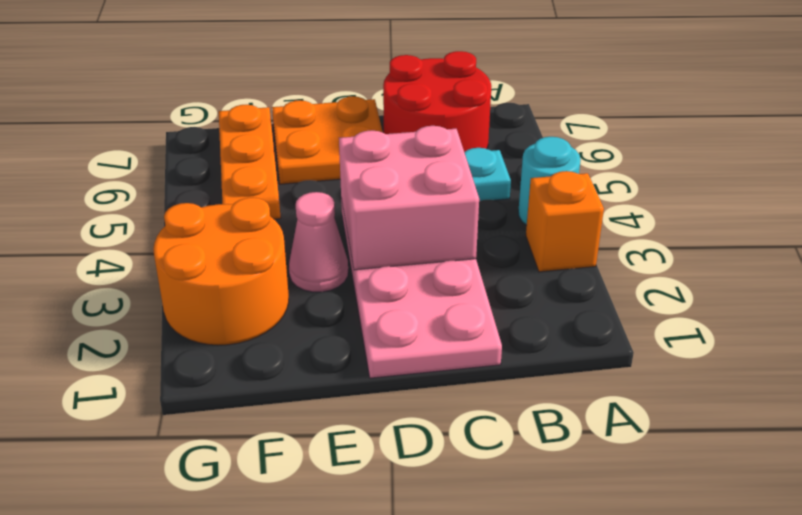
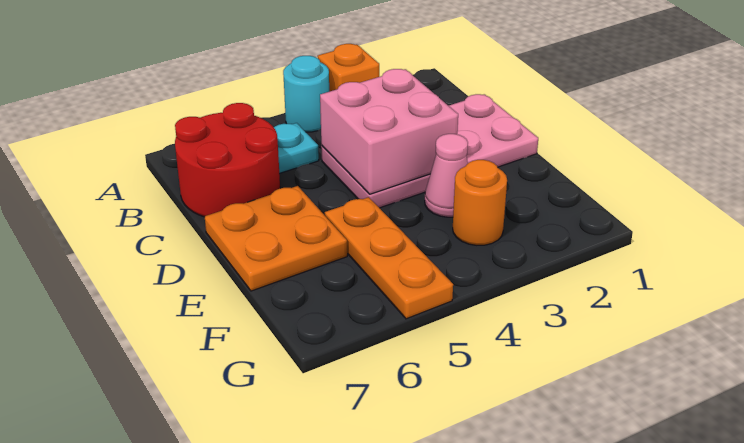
orange round brick F2:G3 level 1 -> orange round brick F3 level 1
orange plate F5:F7 level 1 -> orange plate E5:G5 level 1

